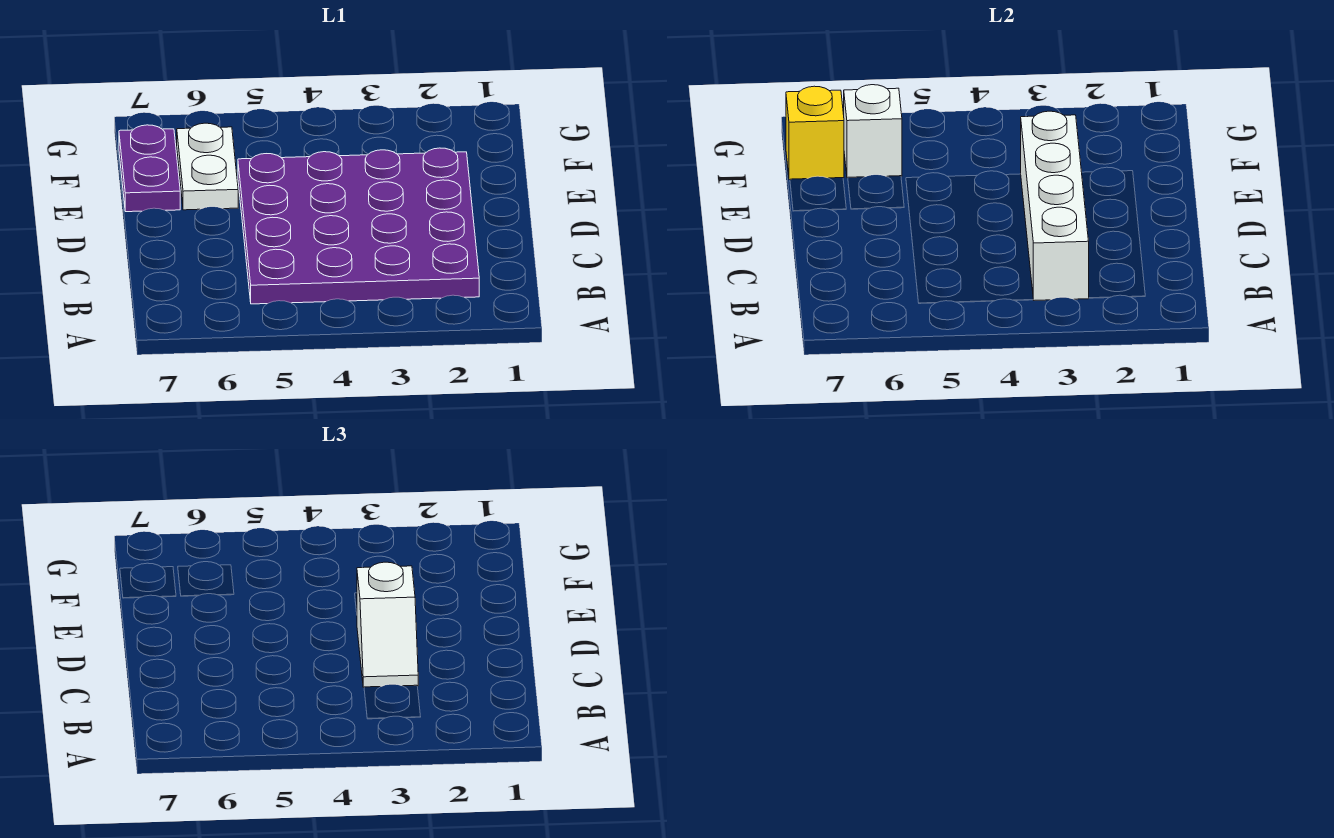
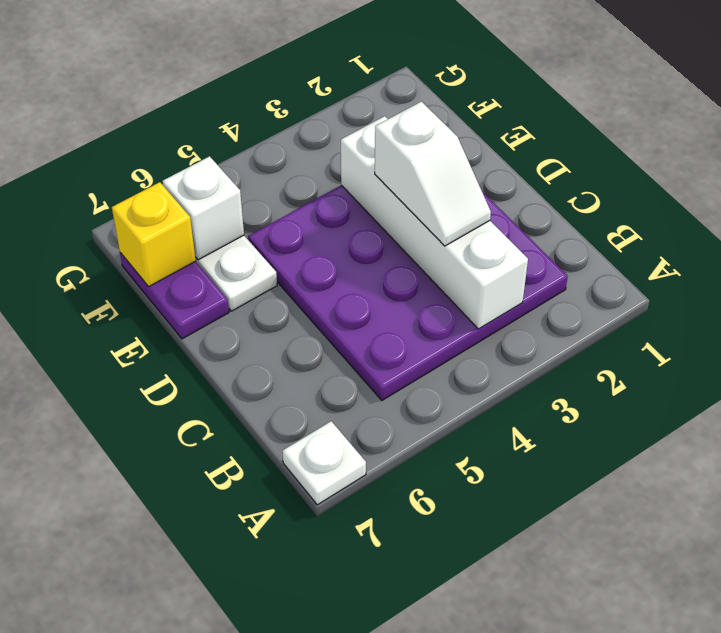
none -> white plate A7 level 1

